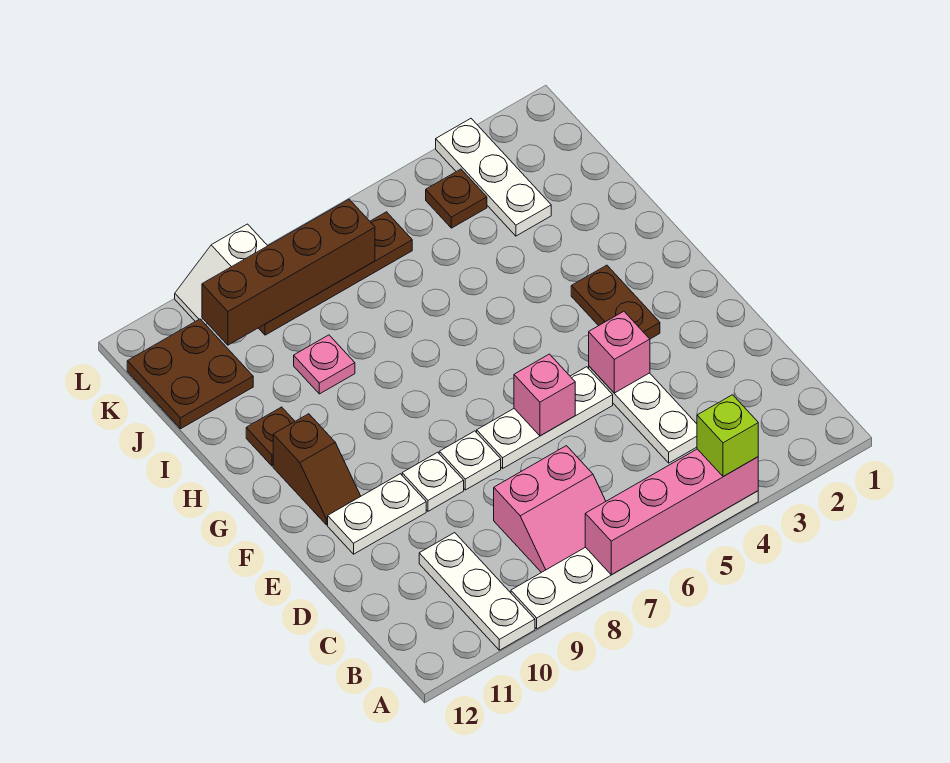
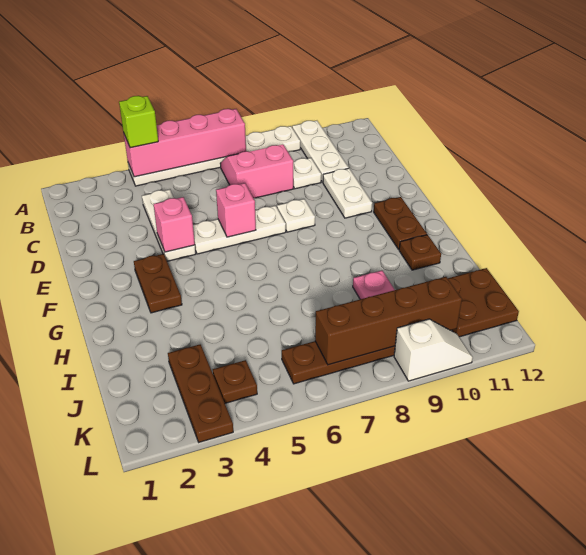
white plate E9 level 1 -> white plate C9 level 1
white plate E10:E11 level 1 -> white plate D10:E10 level 1
brown slope F11:G11 level 1 top G -> brown plate F11:G11 level 1
white plate J3:L3 level 1 -> brown plate J3:L3 level 1

